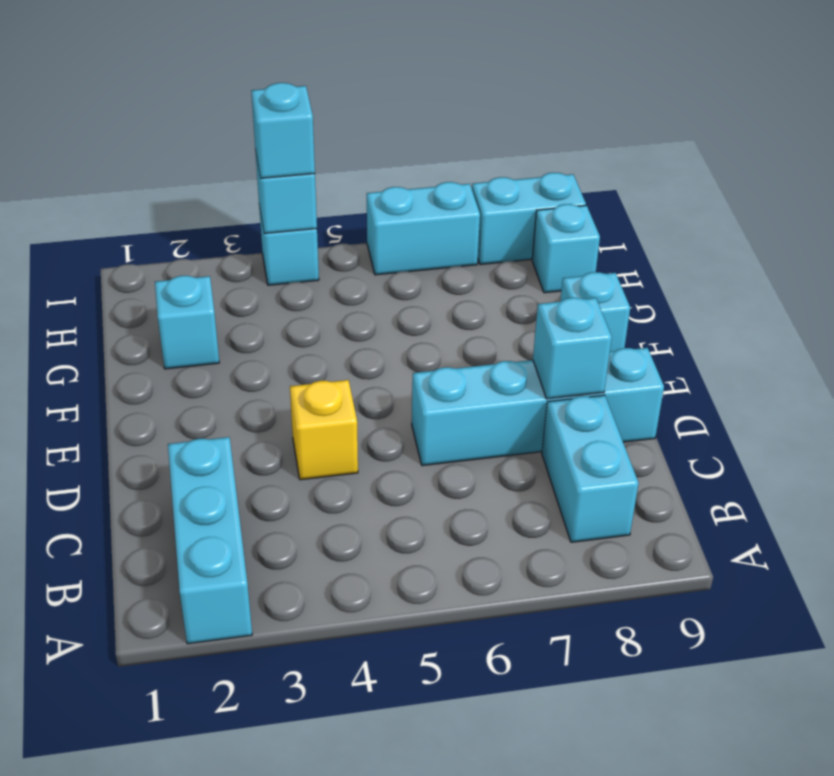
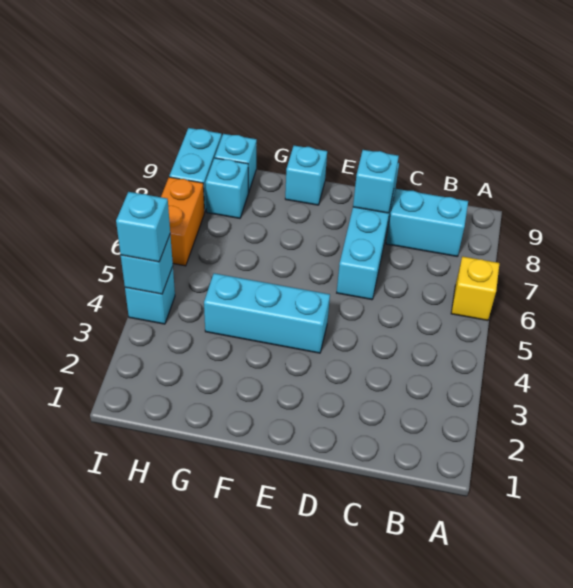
cyan brick A2:C2 level 1 -> cyan brick E4:G4 level 1
yellow brick D4 level 1 -> yellow brick A6 level 1
cyan brick G2 level 1 -> cyan brick H8 level 1
cyan brick I6:I7 level 1 -> orange brick I6:I7 level 1

